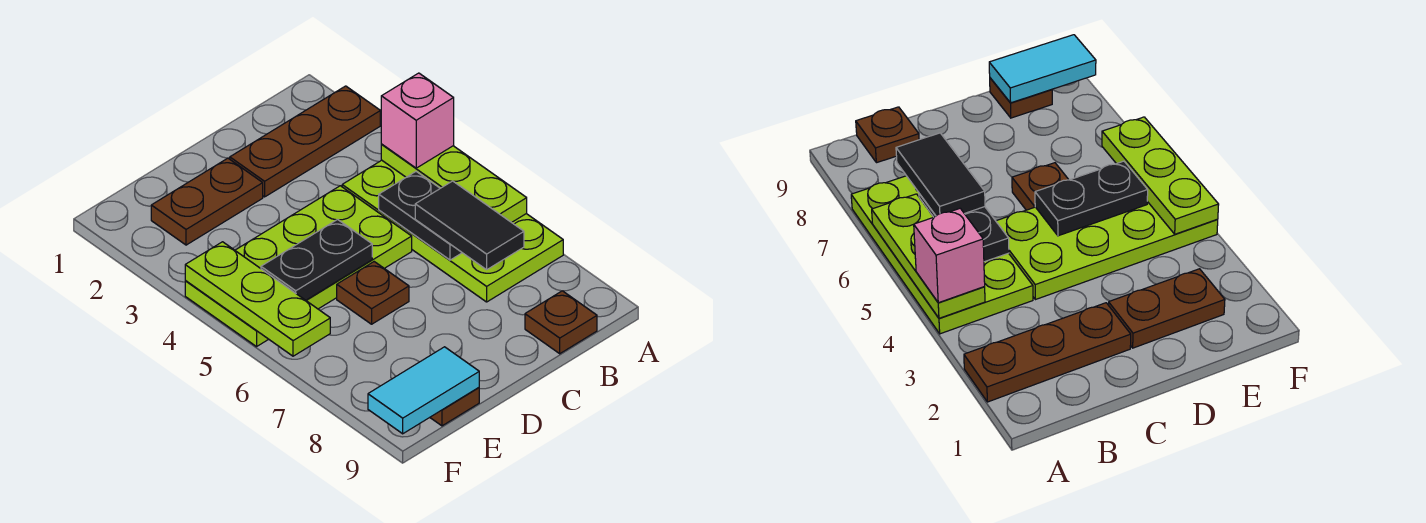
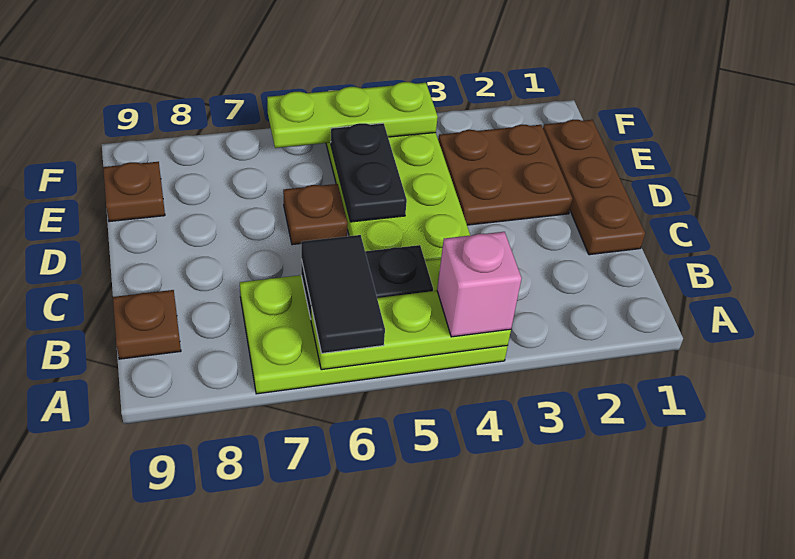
brown plate A2:C2 level 1 -> brown plate C1:E1 level 1
black tile B6:B7 level 3 -> black tile A6:B6 level 3
brown plate D2:E2 level 1 -> brown plate D2:E3 level 1
cyan tile E9:F9 level 2 -> none

